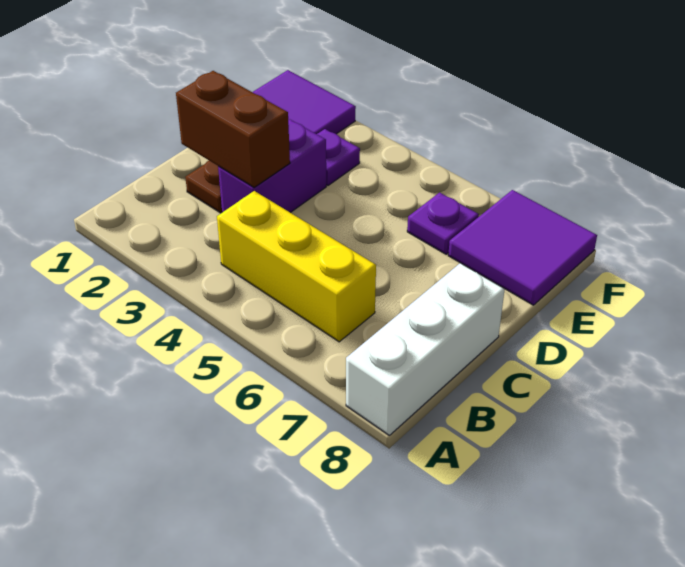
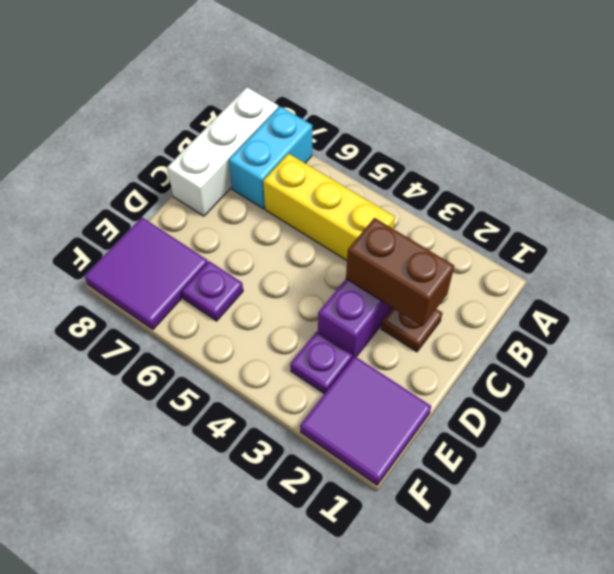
none -> cyan brick A7:B7 level 1

